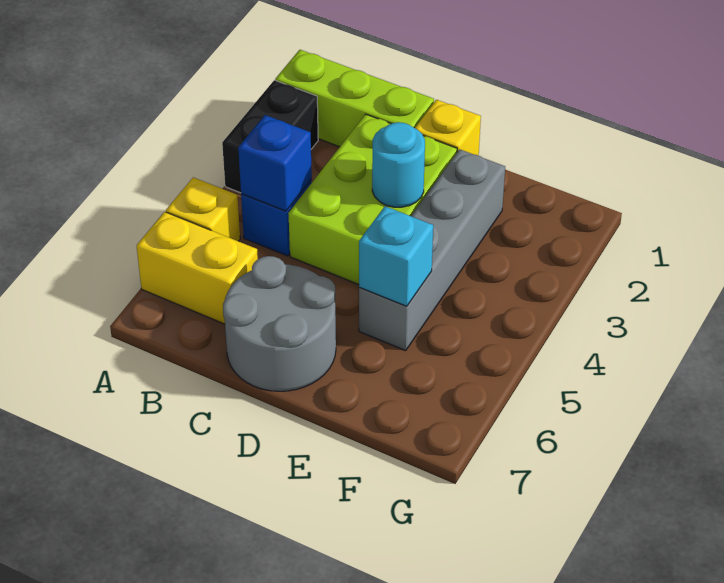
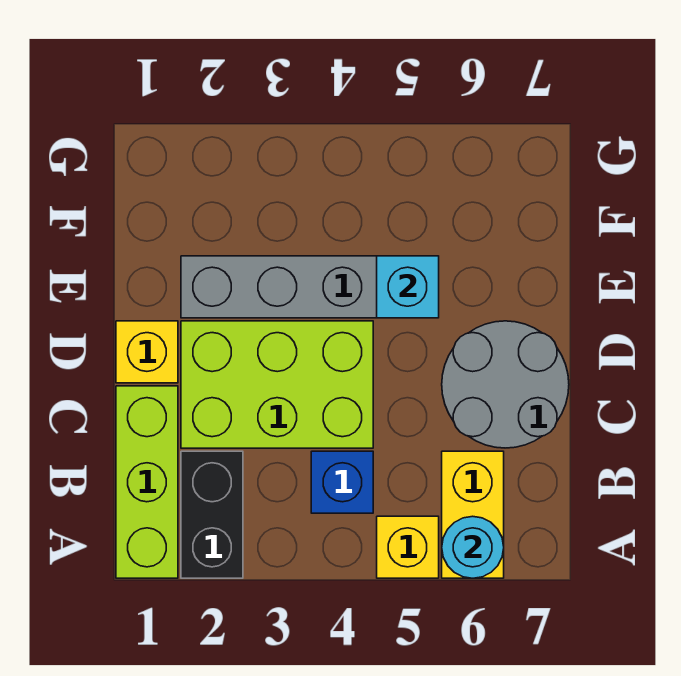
black brick A2:A3 level 1 -> black brick A2:B2 level 1
blue brick B4 level 2 -> none
cyan round brick D3 level 2 -> cyan round brick A6 level 2

